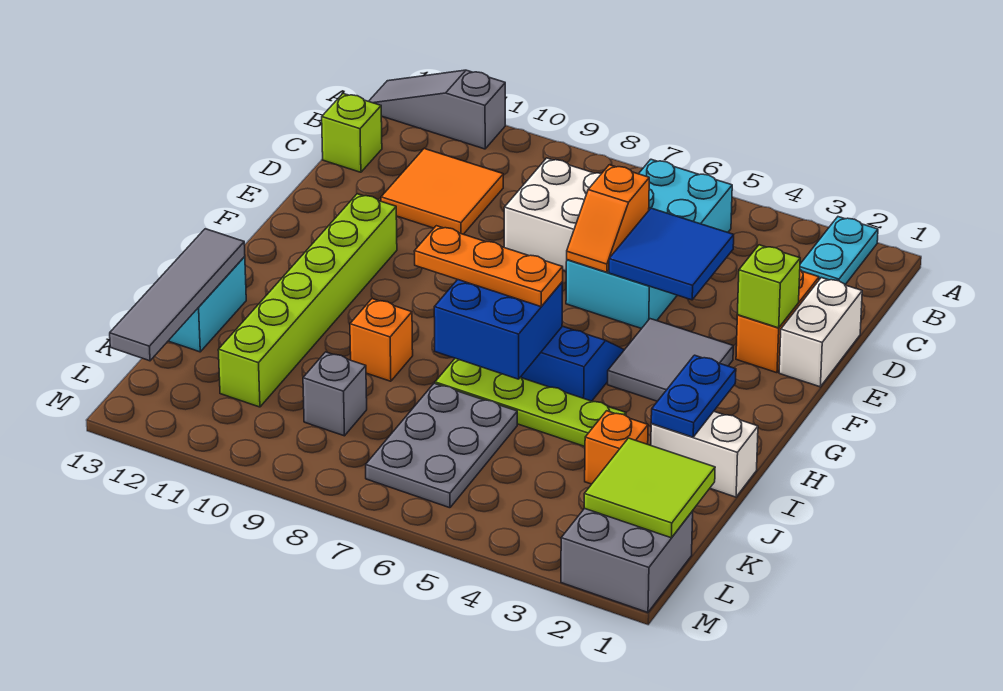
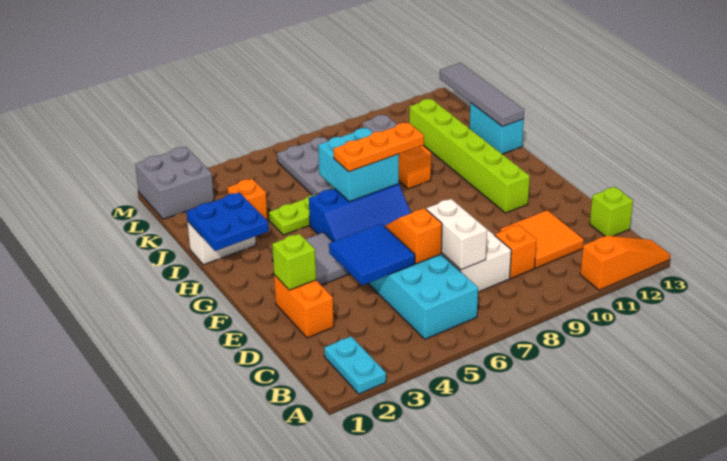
grey slope A11:A13 level 1 top 11 -> orange slope A11:A13 level 1 top 11
none -> orange brick C9 level 1
white brick D1:E1 level 1 -> white brick C7:D7 level 2
blue plate H2:I2 level 2 -> blue plate H1:I2 level 2
blue brick H6:I7 level 2 -> cyan brick H6:I7 level 2
lime tile K1:L2 level 2 -> none

